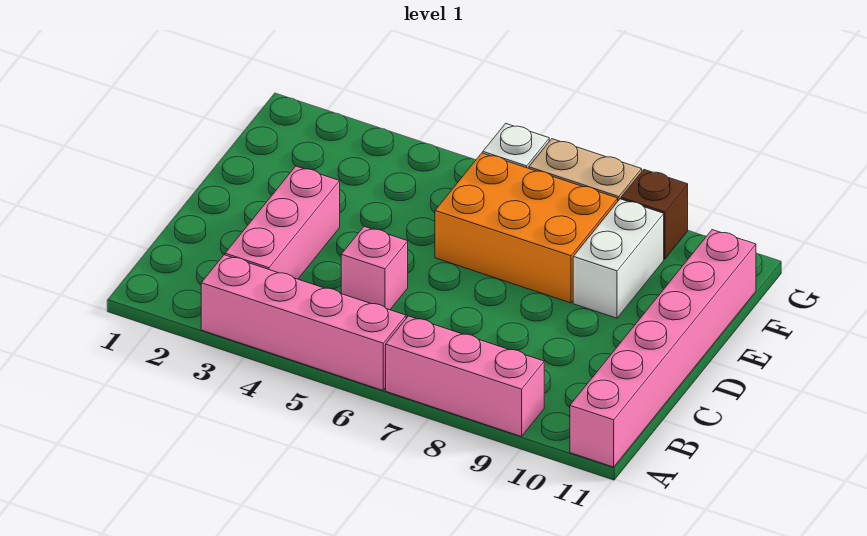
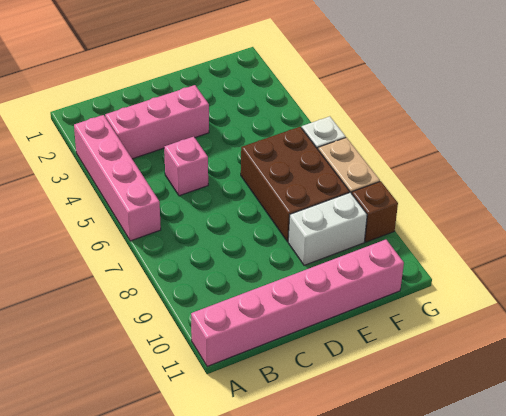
pink brick A7:A9 level 1 -> none
orange brick E6:F8 level 1 -> brown brick E6:F8 level 1

